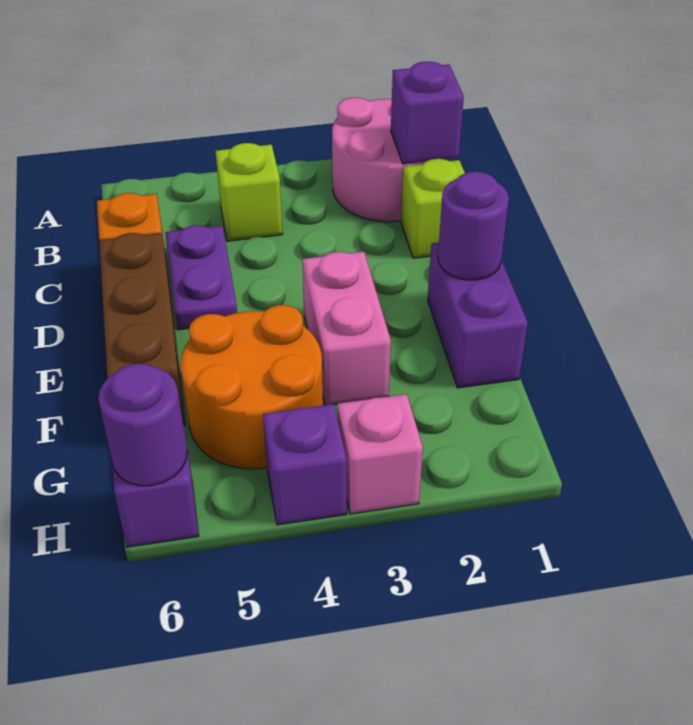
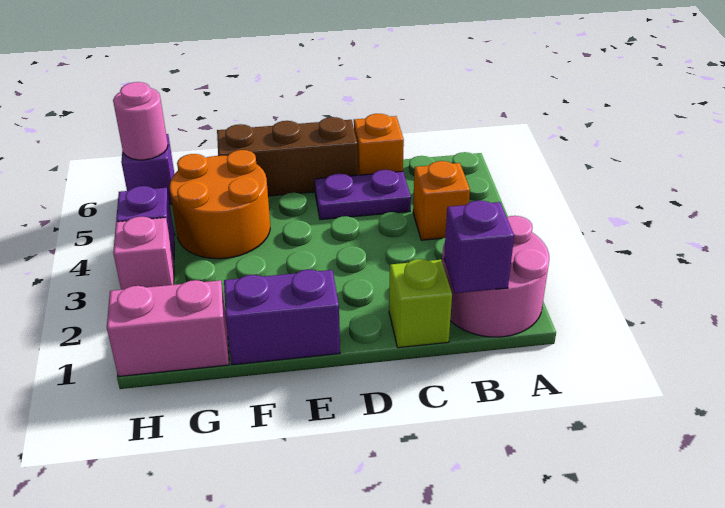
lime brick B4 level 1 -> orange brick B4 level 1
purple round brick E1 level 2 -> none
pink brick E3:F3 level 1 -> pink brick G1:H1 level 1
purple round brick H6 level 2 -> pink round brick H6 level 2

